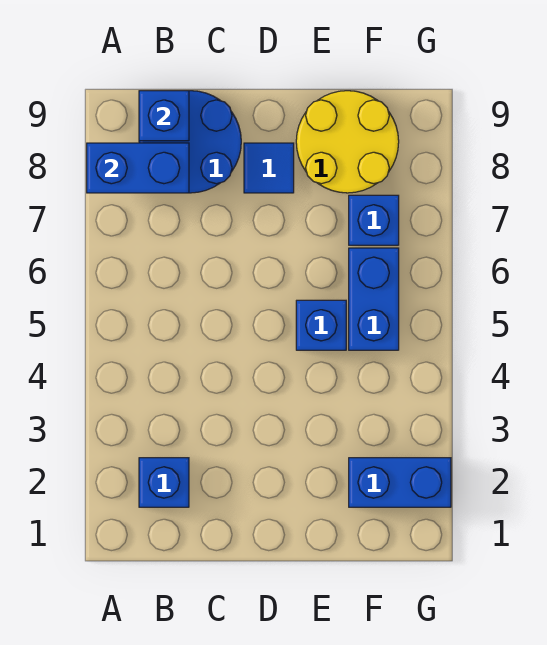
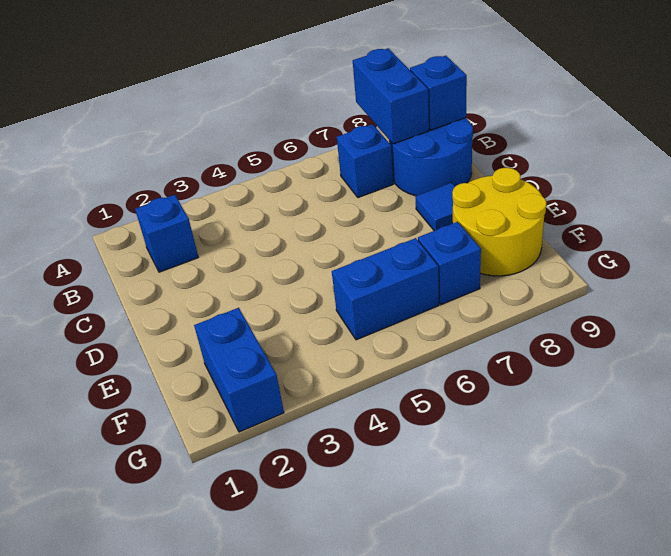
blue brick E5 level 1 -> blue brick B7 level 1

